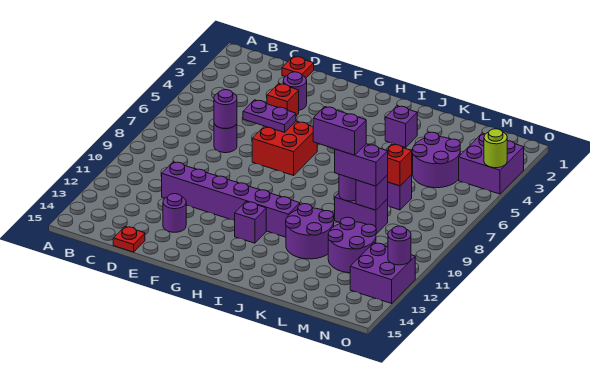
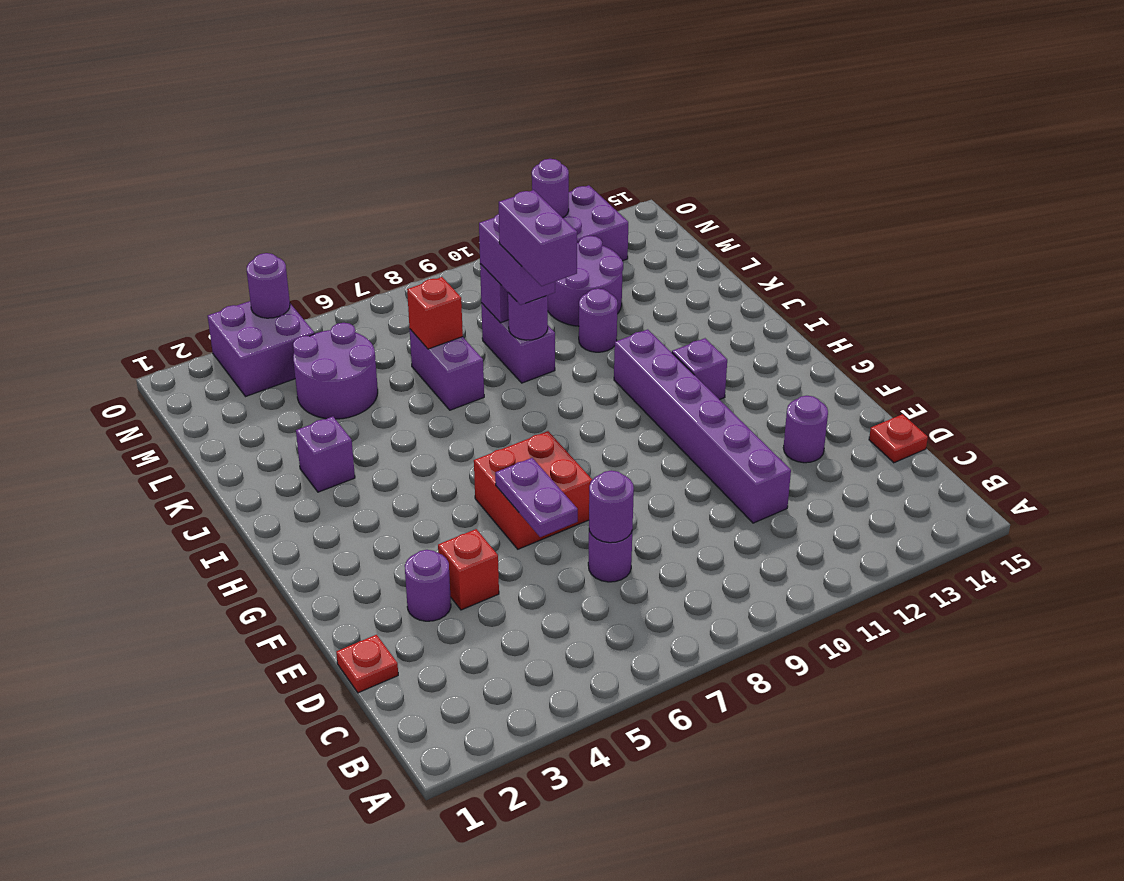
purple round brick J11:K12 level 1 -> purple round brick K11 level 1
lime round brick O4 level 2 -> purple round brick O4 level 2

